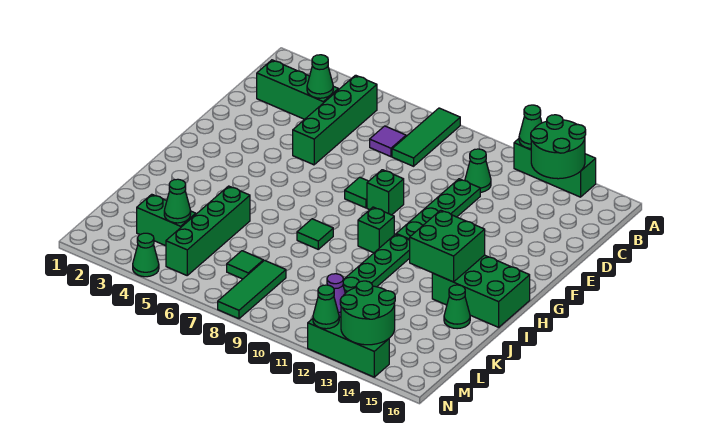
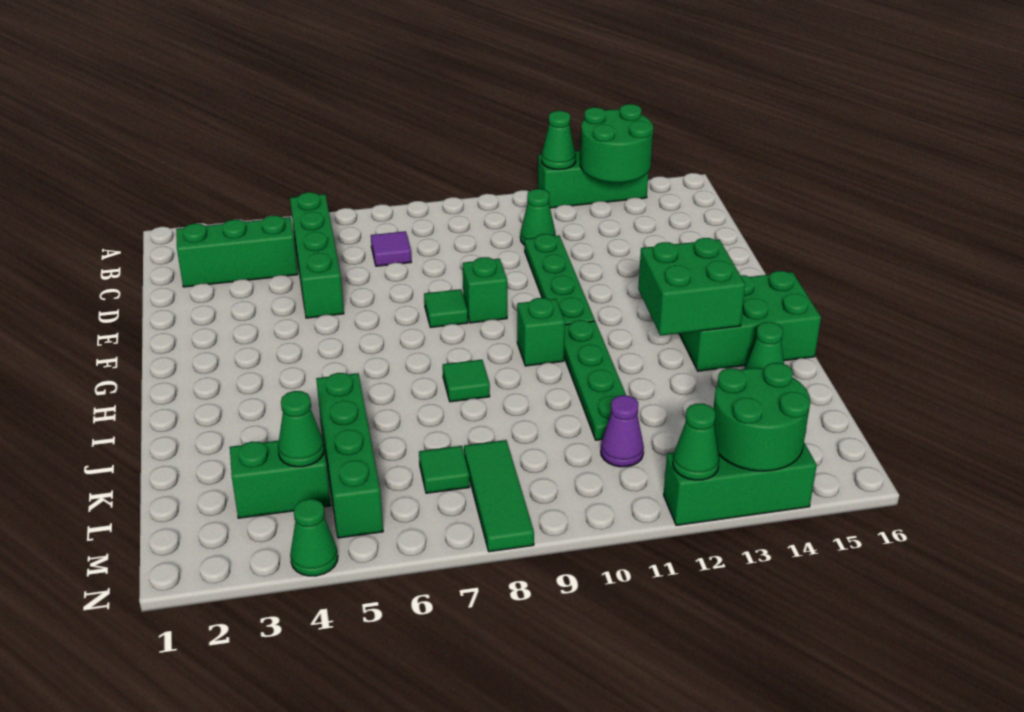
green tile A8:C8 level 1 -> none
green cone C4 level 2 -> none

